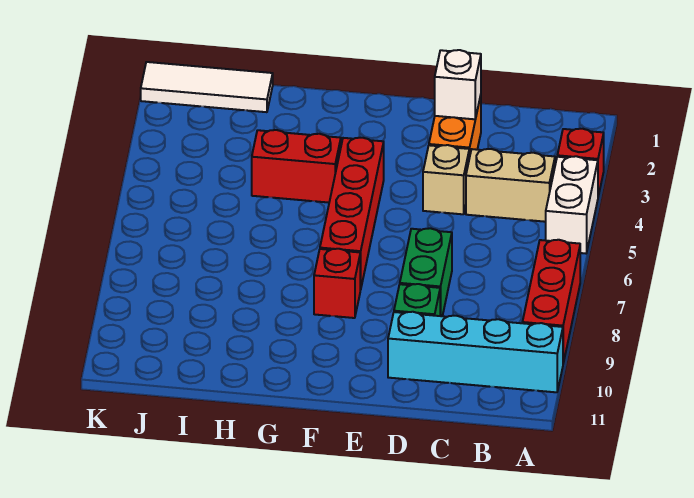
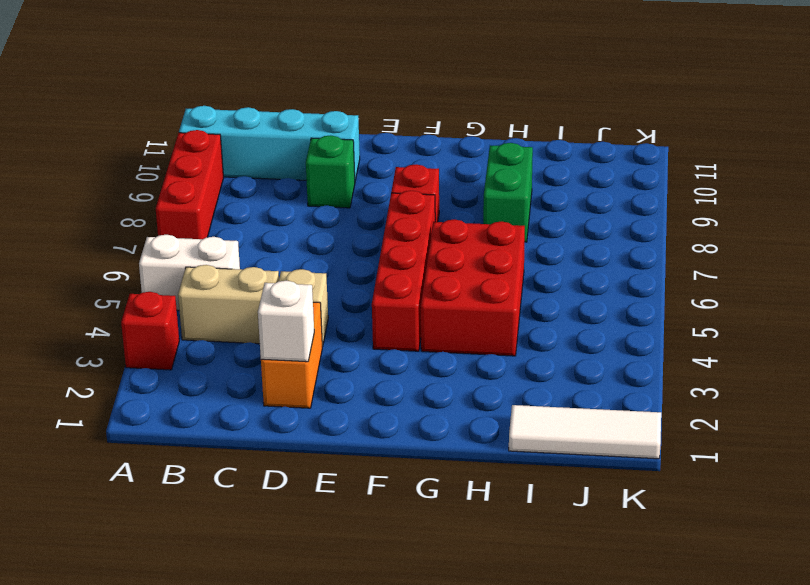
white brick A4:A5 level 1 -> white brick A5:B5 level 1
green brick D7:D8 level 1 -> green brick H8:H9 level 1
red brick G4:H4 level 1 -> red brick G4:H6 level 1

